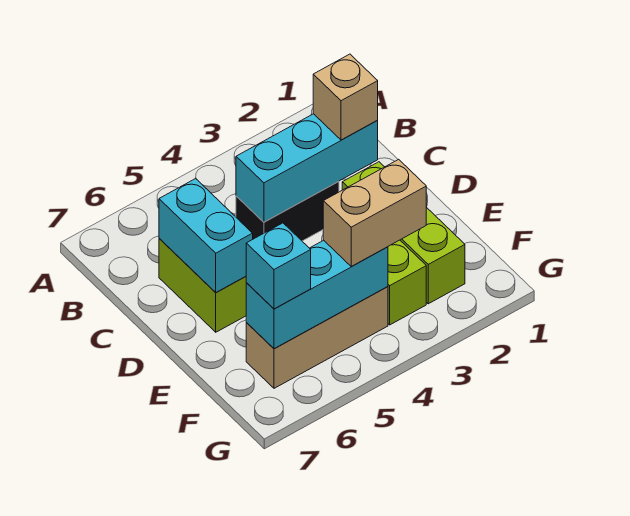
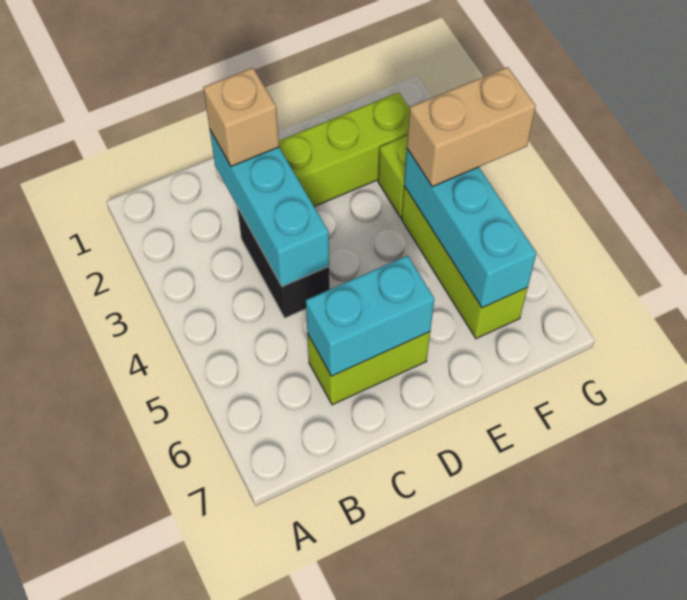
tan brick F3:F4 level 3 -> tan brick F4:G4 level 3
tan brick F4:F6 level 1 -> lime brick F4:F6 level 1
cyan brick F6 level 3 -> none

